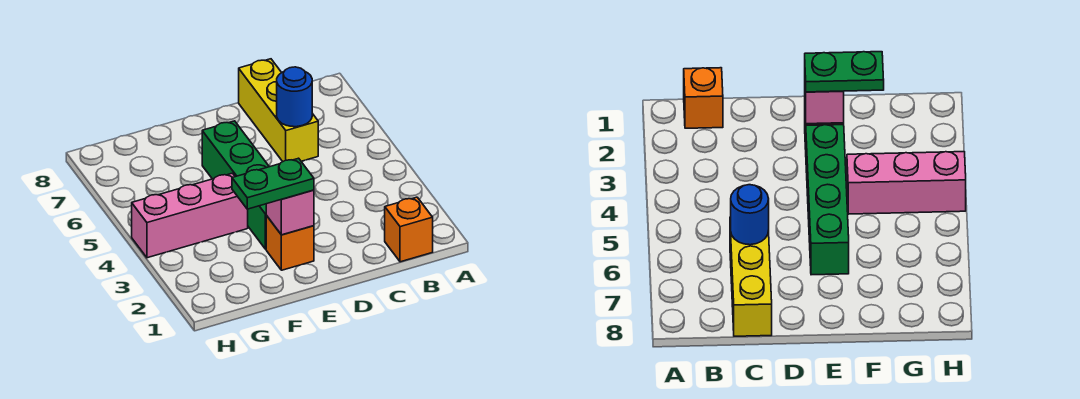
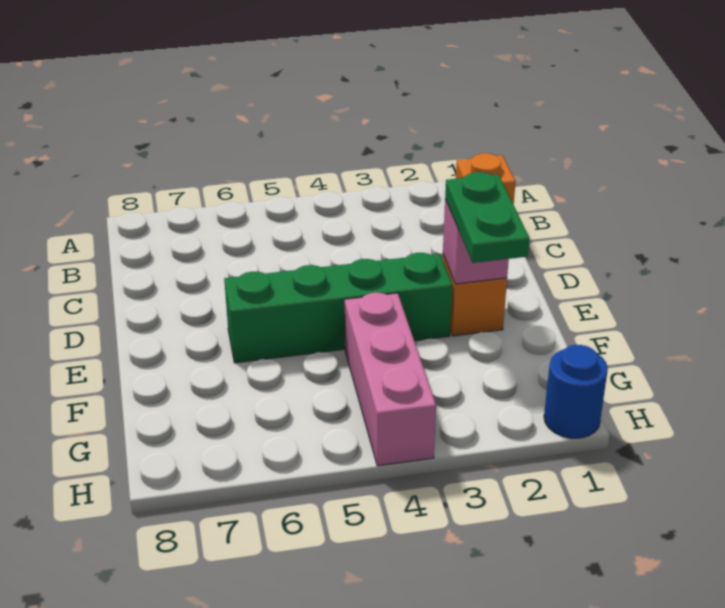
yellow brick C6:C8 level 1 -> none
blue round brick C6 level 2 -> blue round brick H1 level 1

